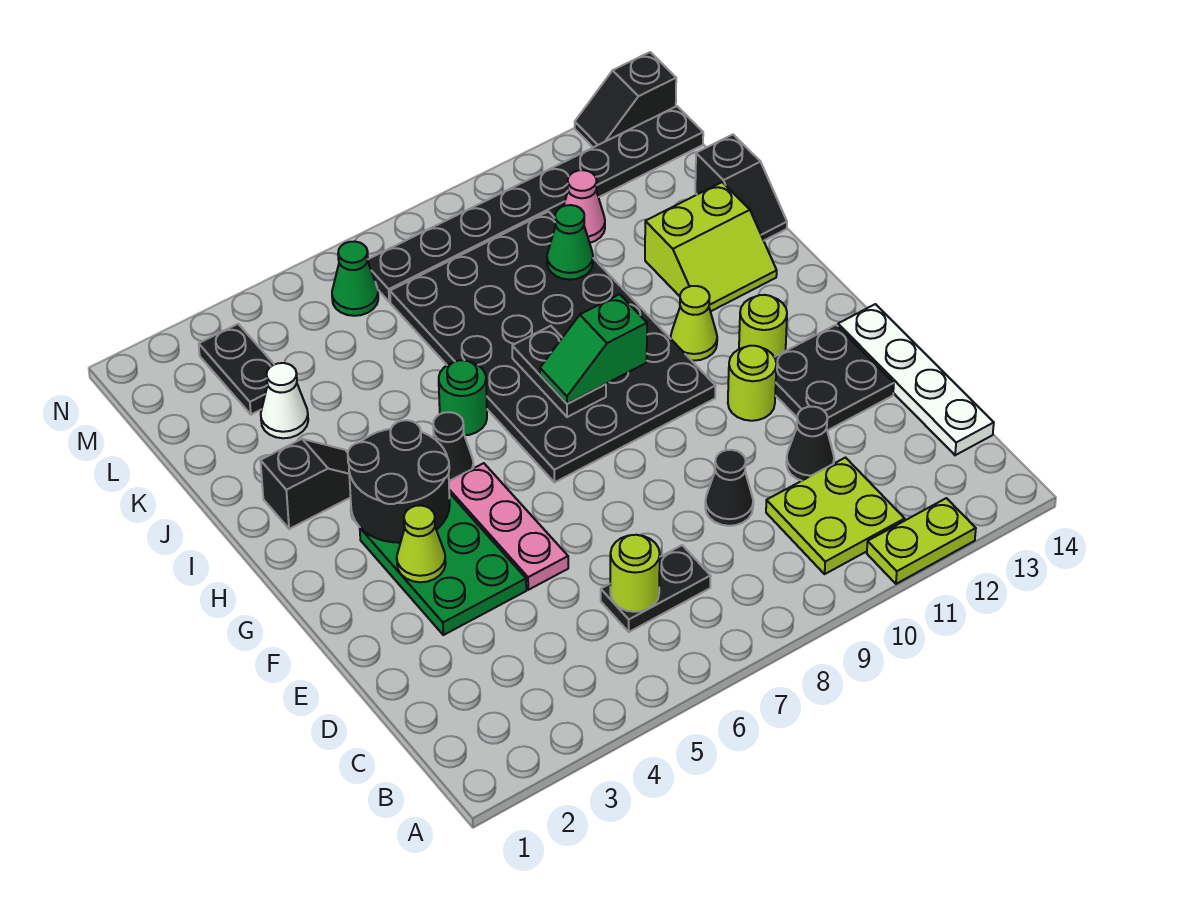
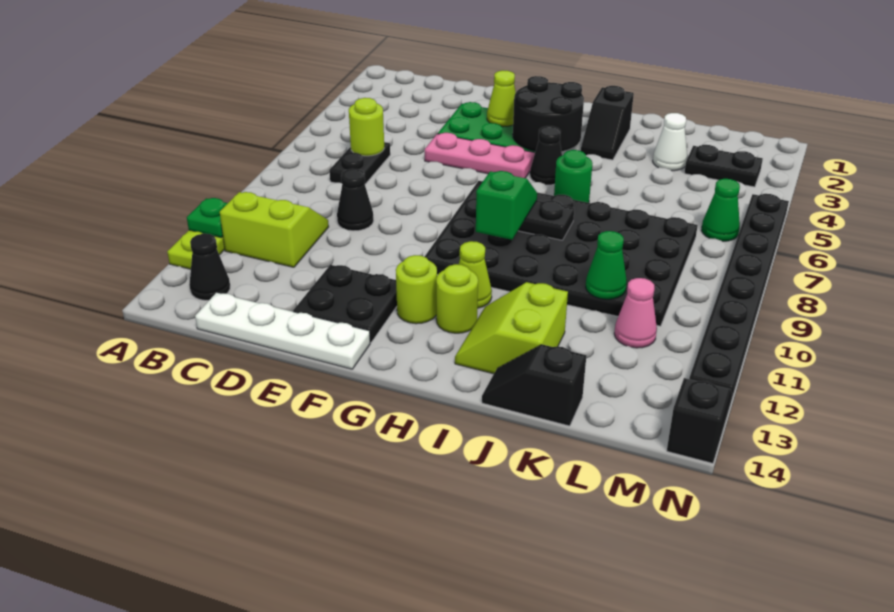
none -> green plate A11 level 2
lime plate B10:C11 level 1 -> lime slope B10:C11 level 1 top 11
black cone D11 level 1 -> black cone B13 level 1
lime round brick F11 level 1 -> lime round brick H12 level 1
black plate M7:M14 level 1 -> black plate N5:N12 level 1

